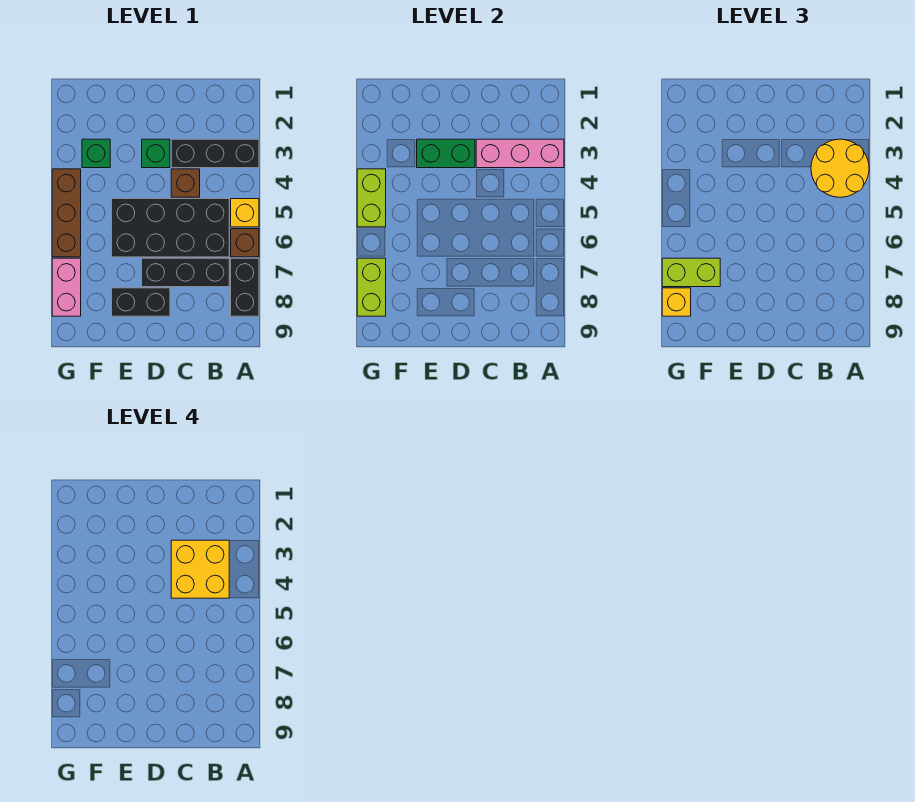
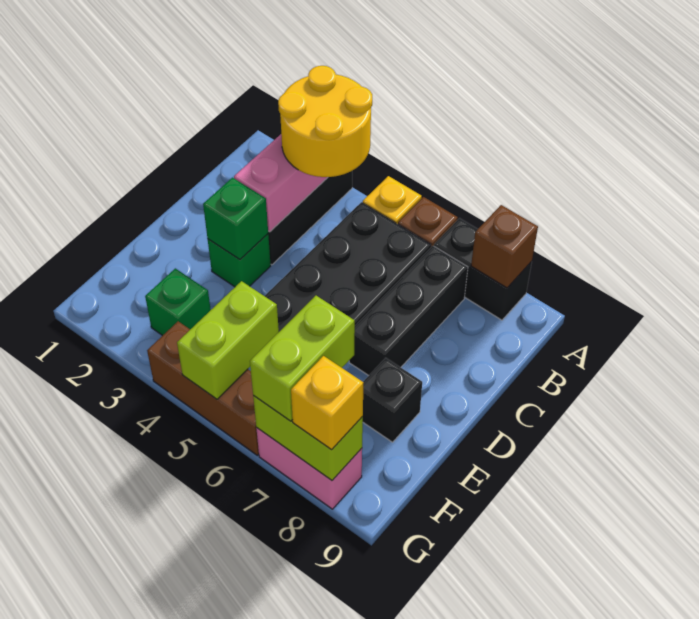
yellow brick B3:C4 level 4 -> none
brown brick C4 level 1 -> brown brick A8 level 2
green brick D3:E3 level 2 -> green brick D3 level 2
black brick D8:E8 level 1 -> black brick E8 level 1
lime brick G4:G5 level 2 -> lime brick F5:G5 level 2

